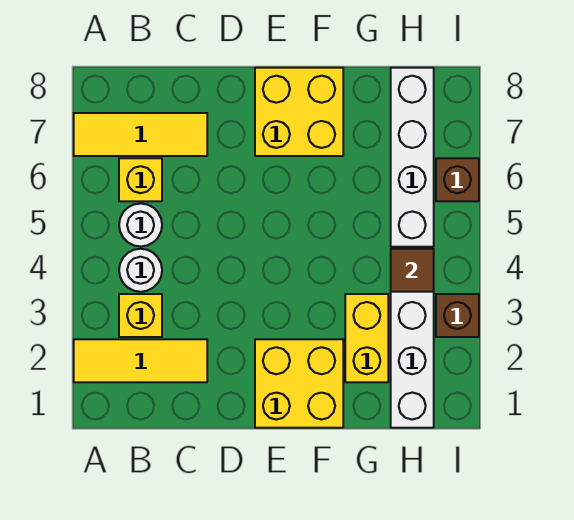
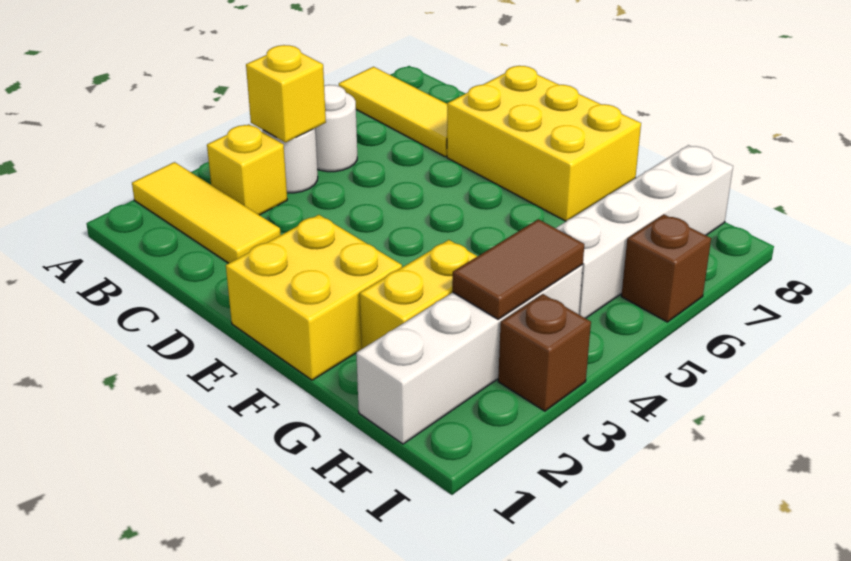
yellow brick B6 level 1 -> yellow brick B4 level 2
yellow brick E7:F8 level 1 -> yellow brick D7:F8 level 1
brown tile H4 level 2 -> brown tile H3:H4 level 2

